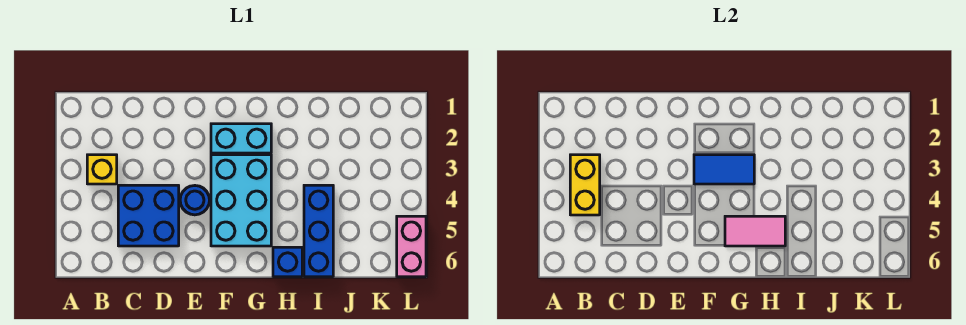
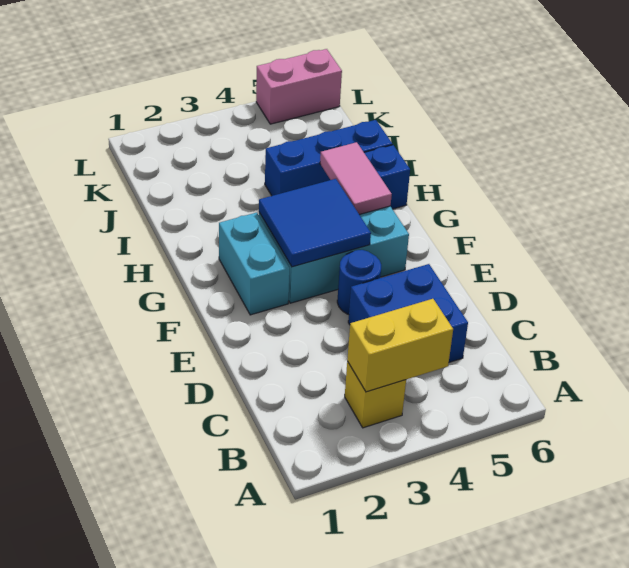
blue tile F3:G3 level 2 -> blue tile F3:G4 level 2

